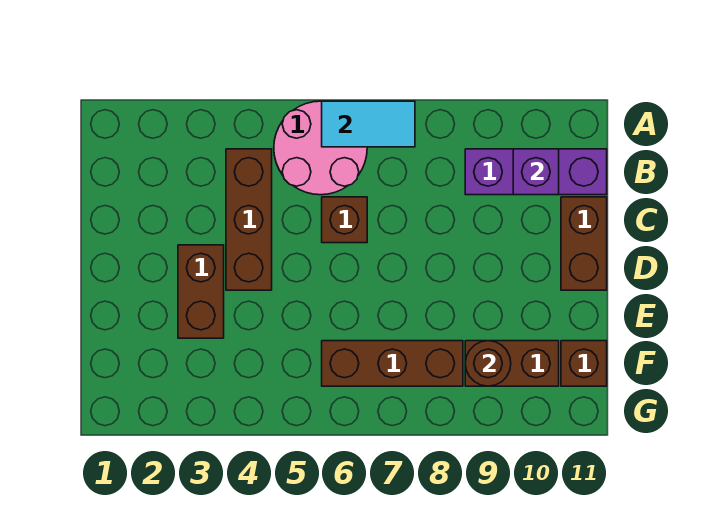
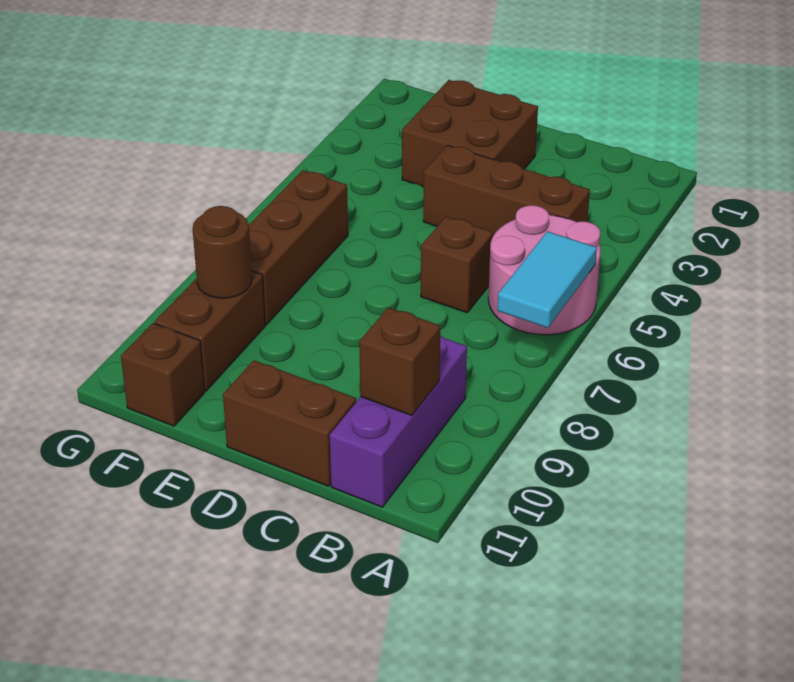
purple brick B10 level 2 -> brown brick B10 level 2
brown brick D3:E3 level 1 -> brown brick D2:E3 level 1

